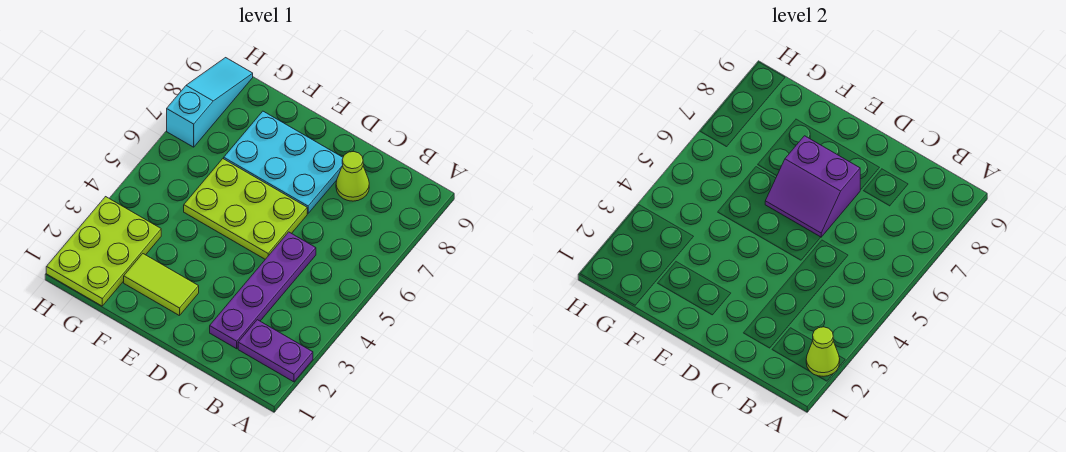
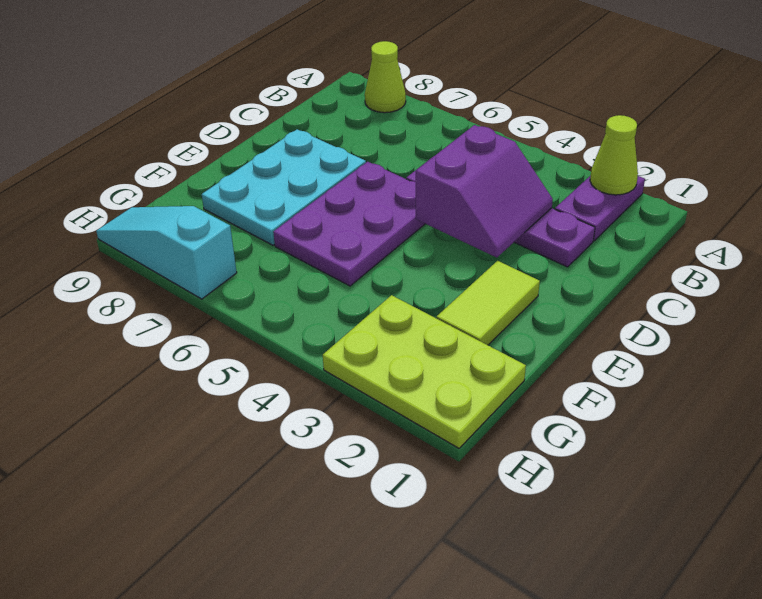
lime cone C8 level 1 -> lime cone A8 level 1
lime plate D5:F6 level 1 -> purple plate D5:F6 level 1
purple slope D6:E7 level 2 top 7 -> purple slope C3:D4 level 2 top 4

